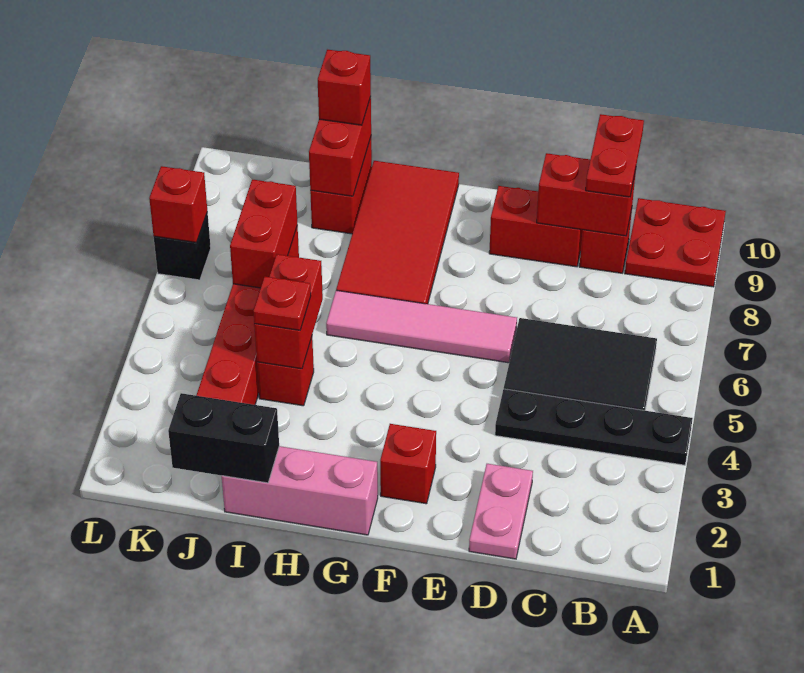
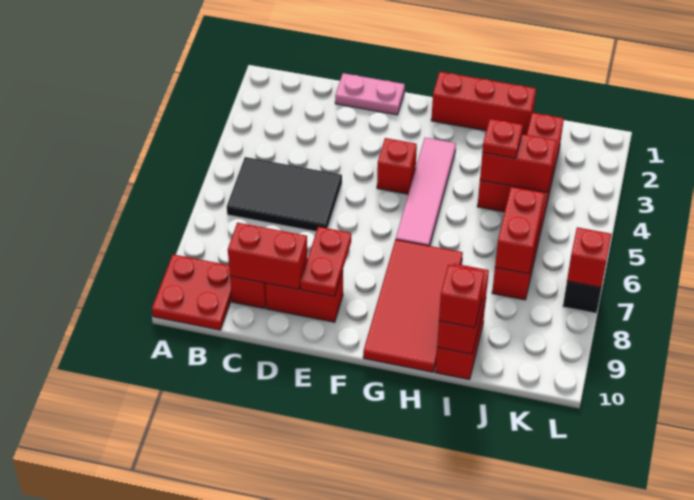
black plate A4:D4 level 1 -> none
red plate C9:C10 level 3 -> red plate E8:E9 level 2
pink plate D1:D2 level 1 -> pink plate D1:E1 level 1
pink tile E6:H6 level 1 -> pink tile G3:G6 level 1
red brick F2 level 1 -> red brick F4 level 1
pink brick G1:I1 level 1 -> red brick G1:I1 level 1
black brick I1:J1 level 2 -> none
red brick I4:I5 level 2 -> red brick I4:J4 level 2

